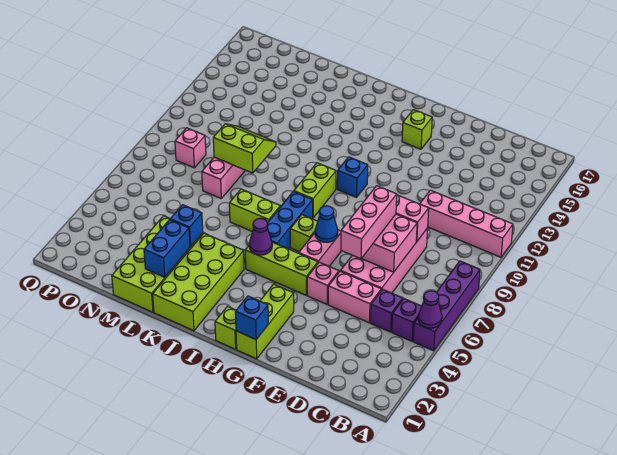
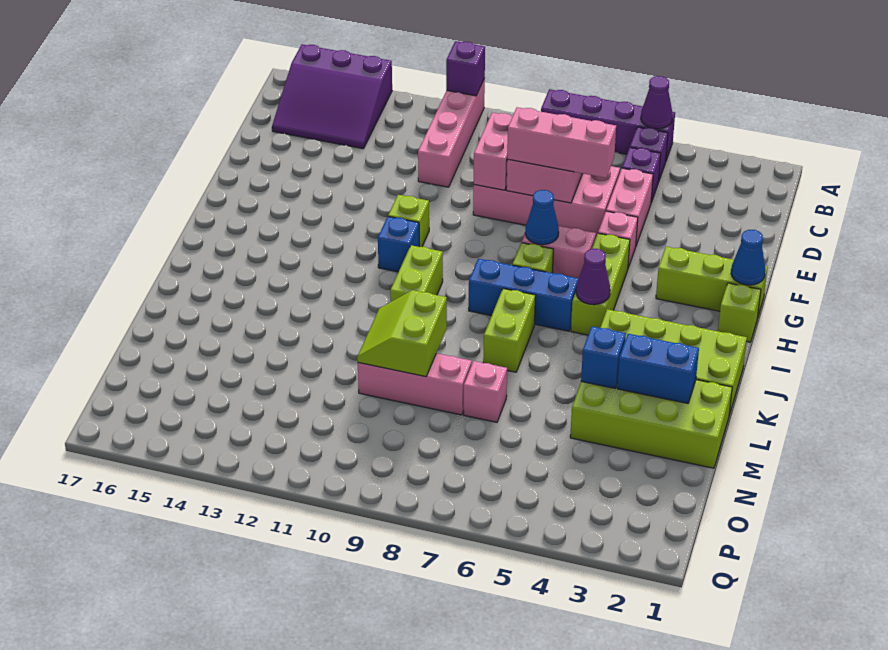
none -> purple brick A11 level 2
none -> purple slope A14:C16 level 1 top A
blue brick G1 level 2 -> blue cone G1 level 2
lime brick G15 level 1 -> lime brick G11 level 1
lime brick I9:I10 level 1 -> lime brick I10:J10 level 1
pink brick O9 level 1 -> pink brick M7 level 1

